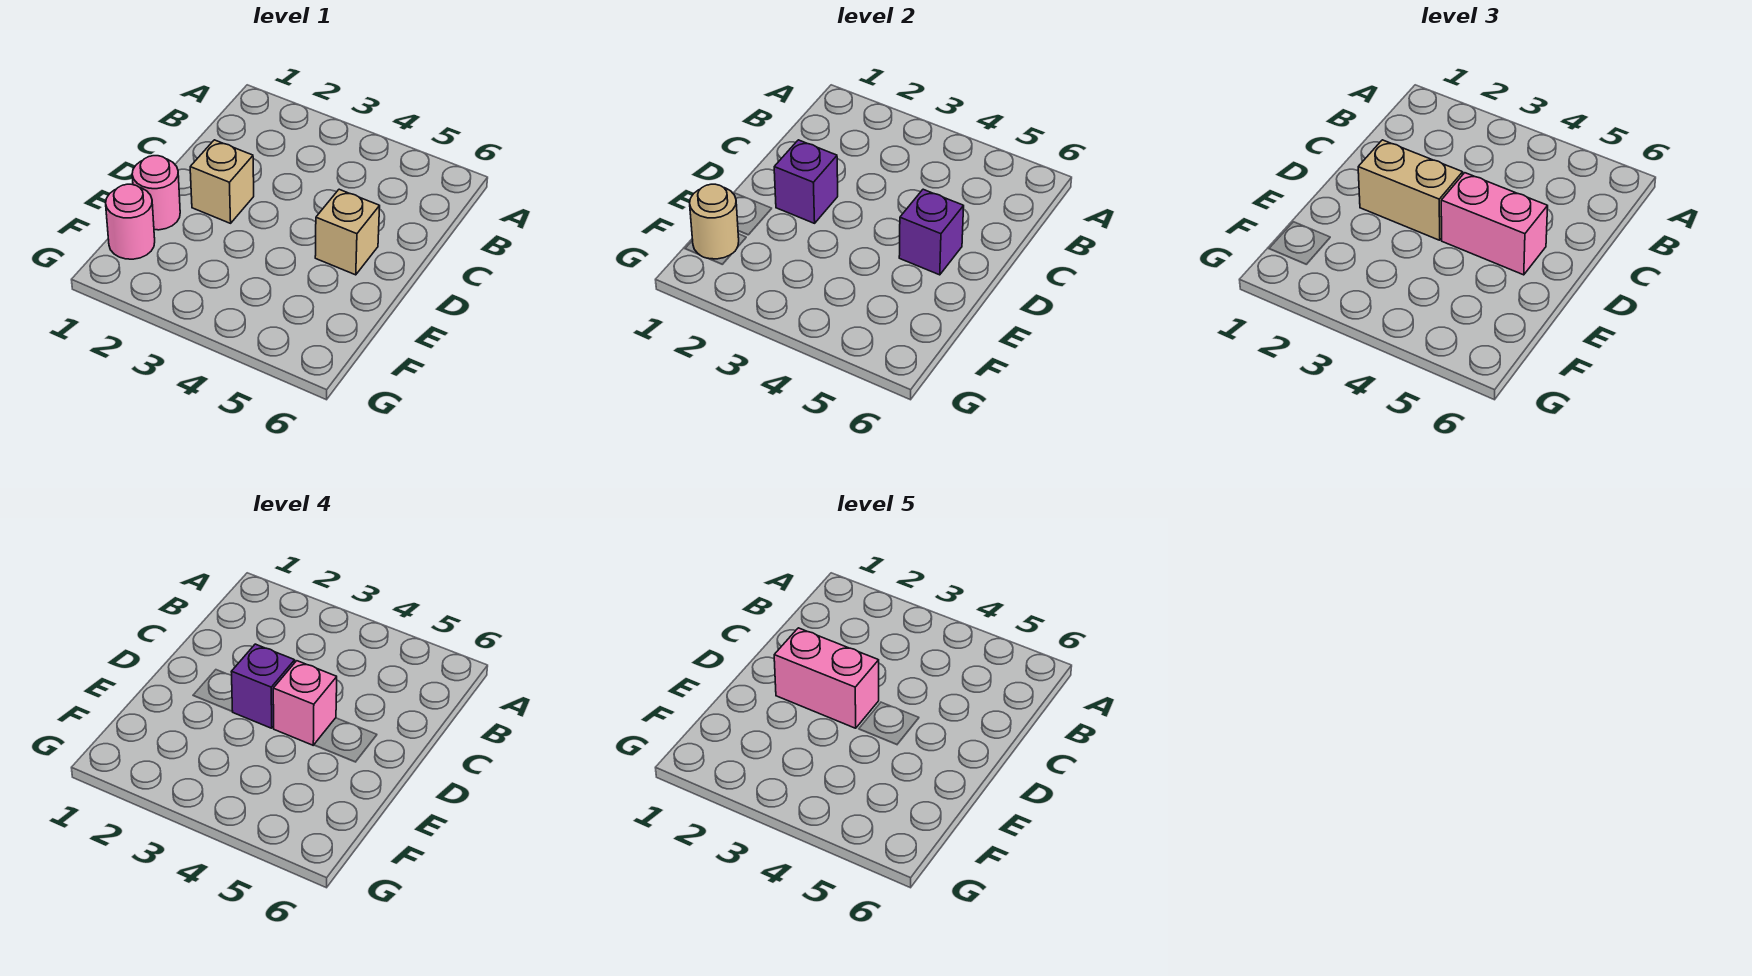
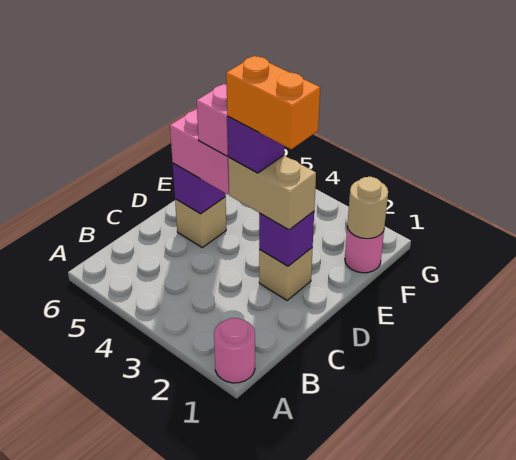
pink brick D2:D3 level 5 -> orange brick D2:D3 level 5
pink round brick E1 level 1 -> pink round brick A1 level 1

